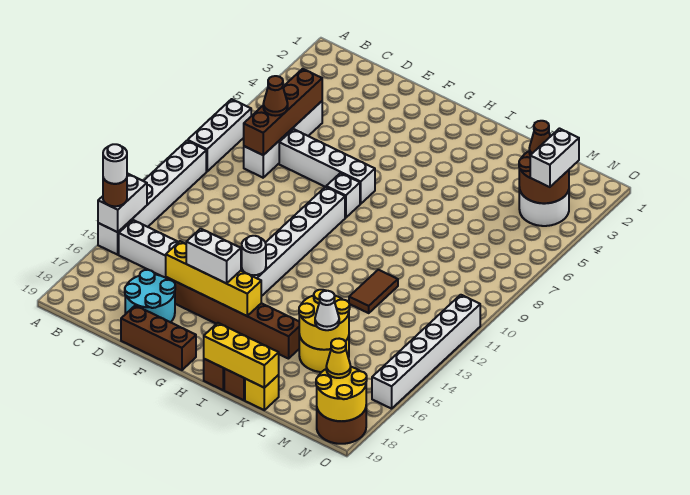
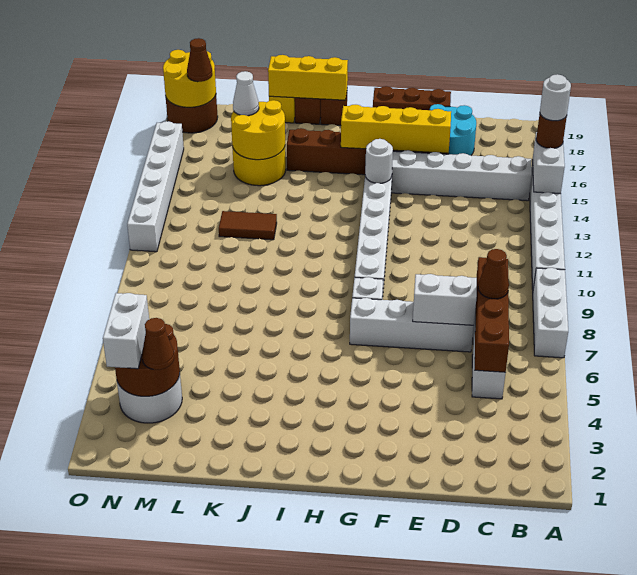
white brick F16:G16 level 3 -> white brick D7:E7 level 2
brown tile K11:K12 level 1 -> brown tile K12:L12 level 1
yellow cone N18 level 3 -> brown cone N18 level 3

